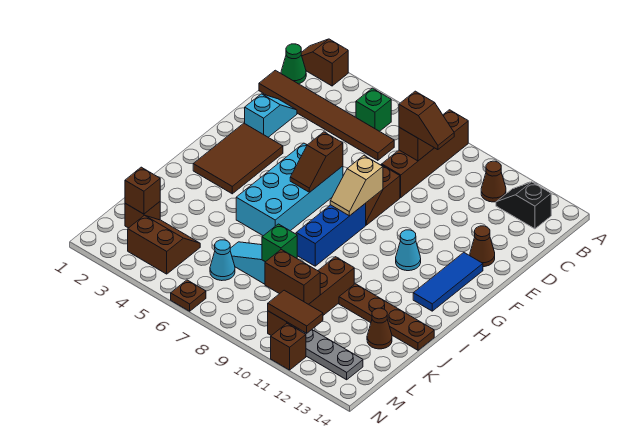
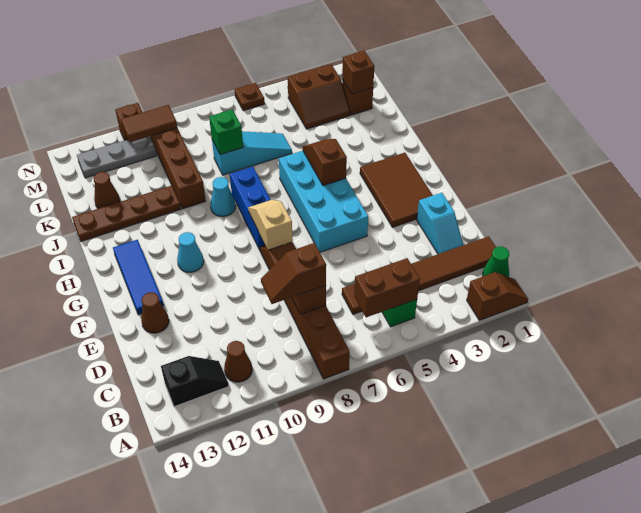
brown slope F6:G6 level 2 top F -> brown slope H5:I5 level 2 top H
cyan cone L6 level 1 -> cyan cone I9 level 1
brown brick L9:L10 level 2 -> brown brick B5:B6 level 2

